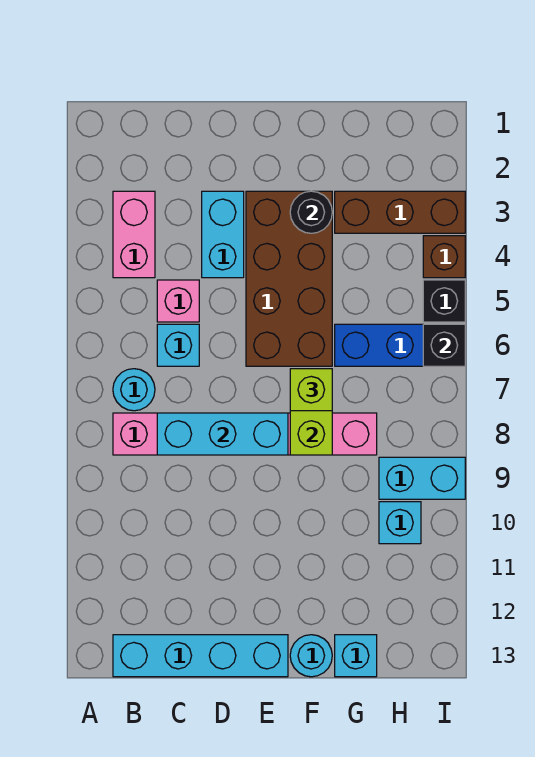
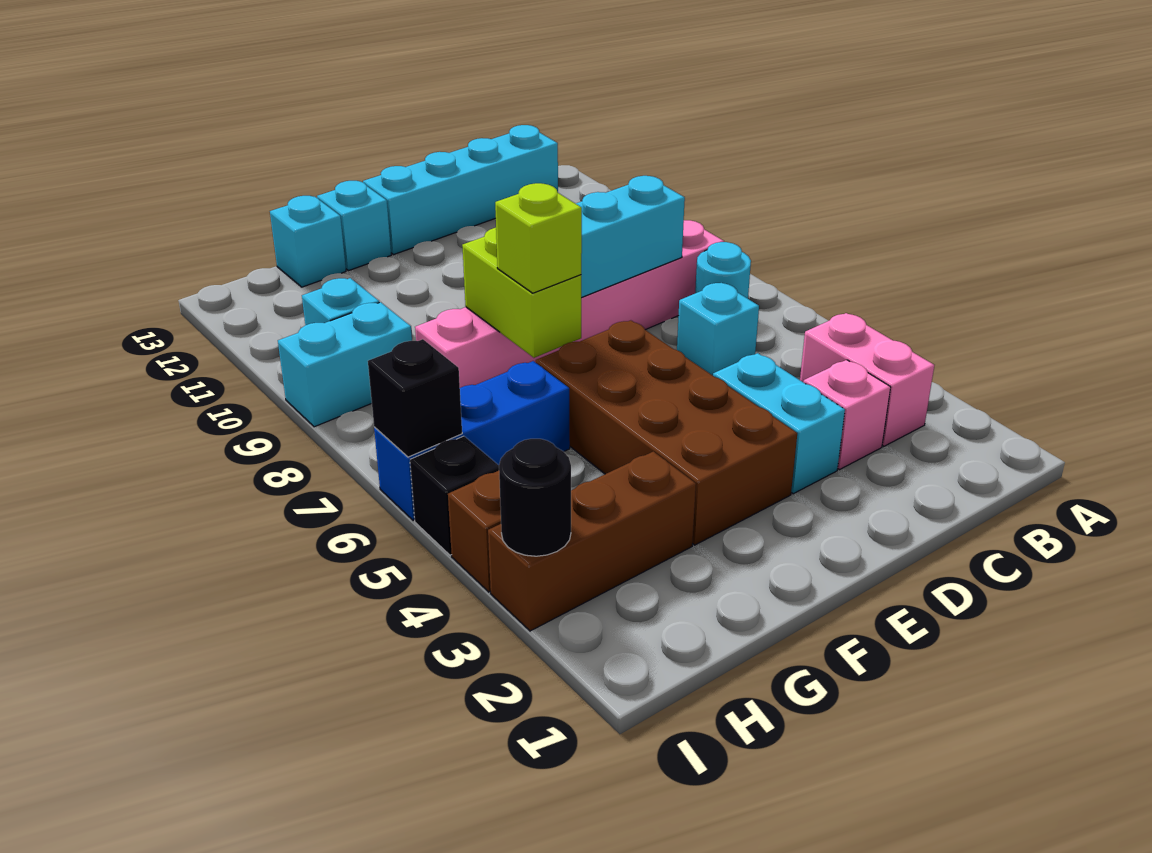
pink brick C5 level 1 -> pink brick C3 level 1
black round brick F3 level 2 -> black round brick I3 level 2
cyan round brick F13 level 1 -> cyan brick F13 level 1

